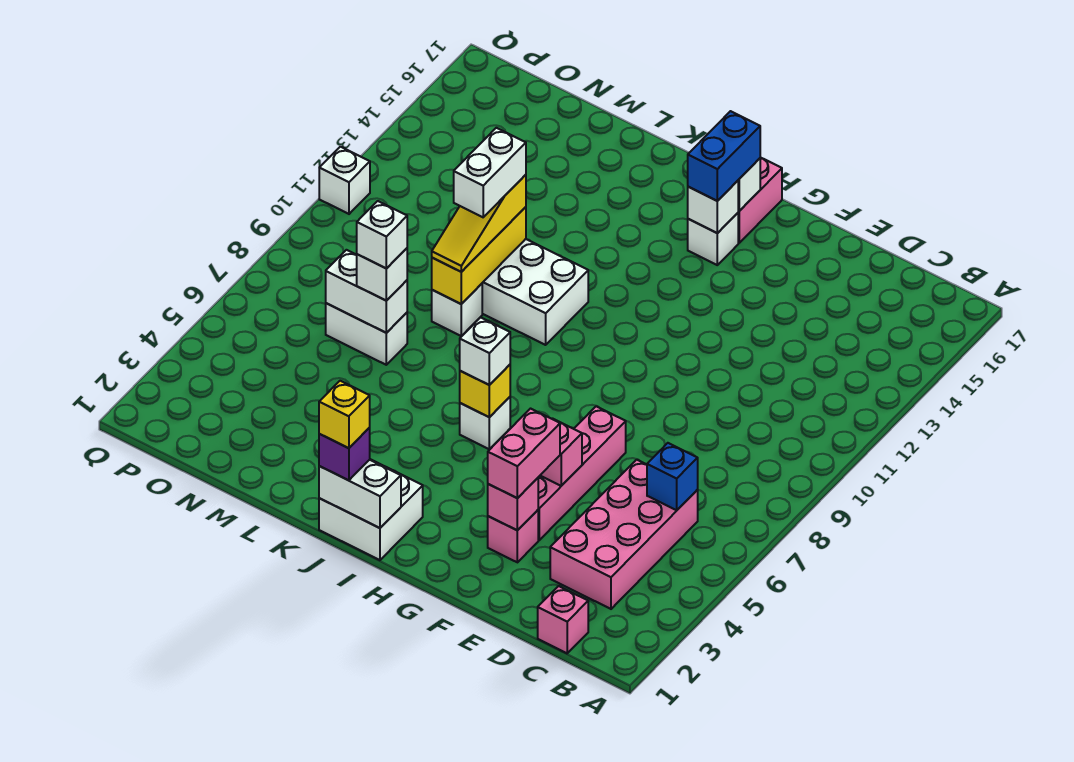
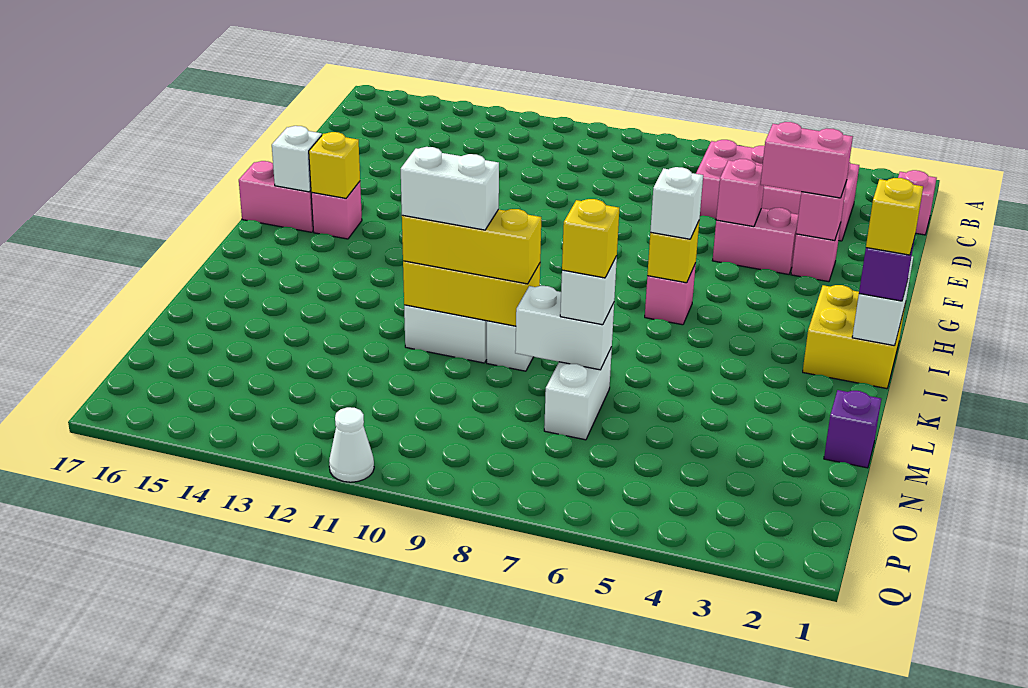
blue brick C6 level 2 -> none
pink brick F4:F7 level 1 -> pink brick F4:F5 level 1
white brick H15 level 1 -> pink brick H15 level 1
white brick H15 level 2 -> yellow brick H15 level 2
blue brick H15:H16 level 3 -> none
white brick I1:J2 level 1 -> yellow brick I1:J2 level 1
white brick I6 level 1 -> pink brick I6 level 1
yellow slope L9:L11 level 3 top 11 -> yellow brick L9:L11 level 3
none -> purple brick M1 level 1
white brick M7:N7 level 2 -> white brick M7:M8 level 2
white brick M7 level 4 -> yellow brick M7 level 4
white brick Q11 level 1 -> white cone Q11 level 1

